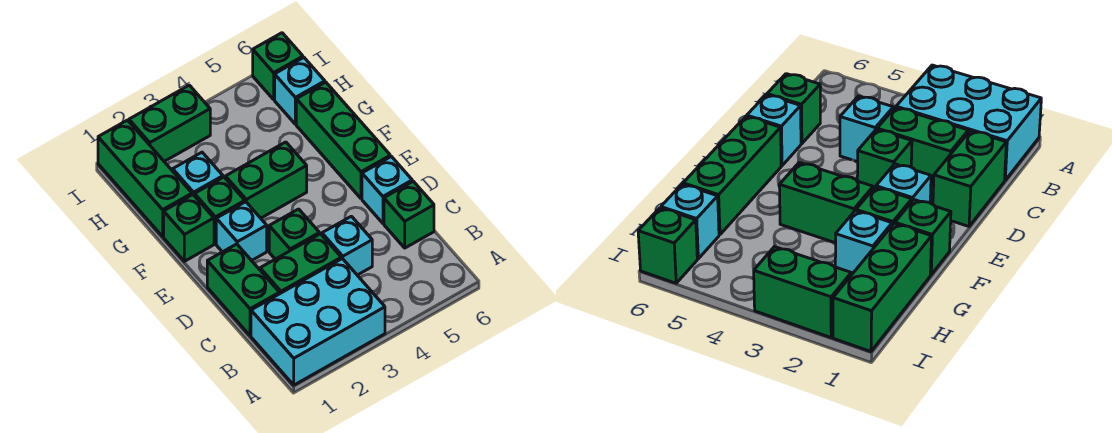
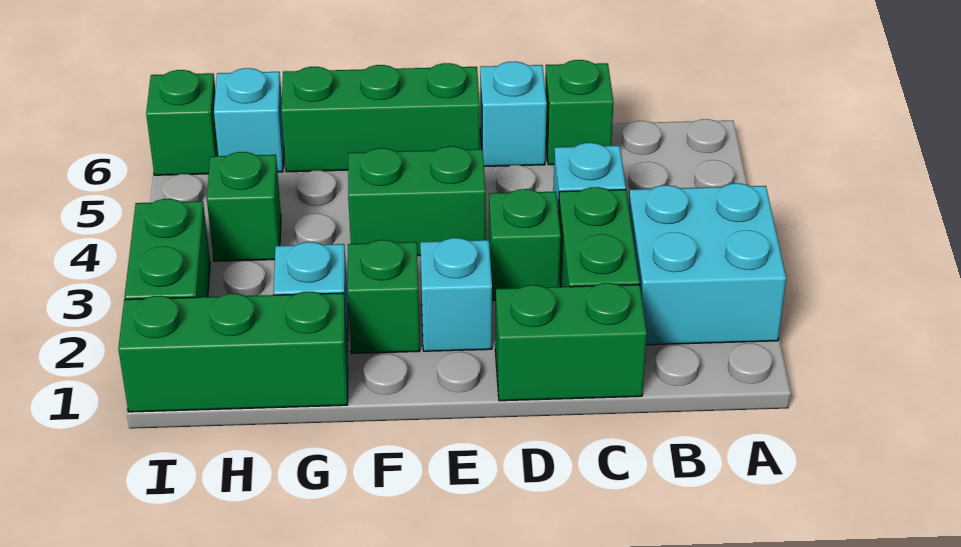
cyan brick A1:B3 level 1 -> cyan brick A2:B3 level 1
green brick F1 level 1 -> green brick H4 level 1
green brick F3:F4 level 1 -> green brick E4:F4 level 1

